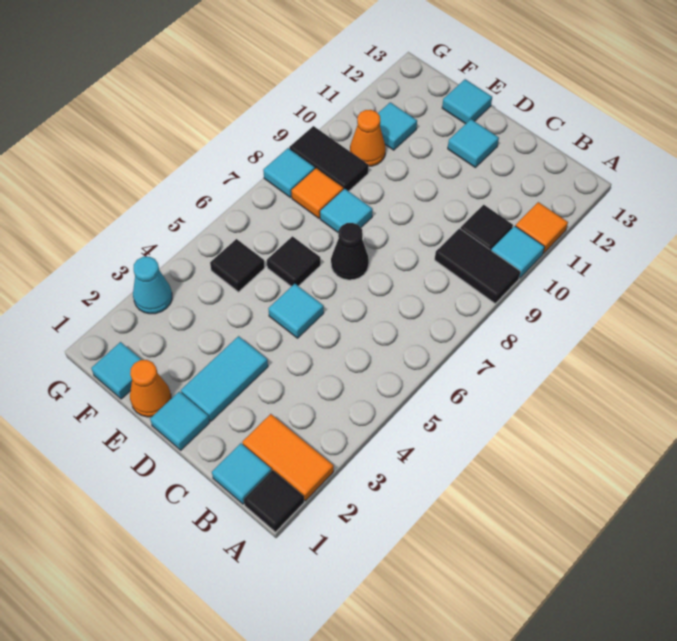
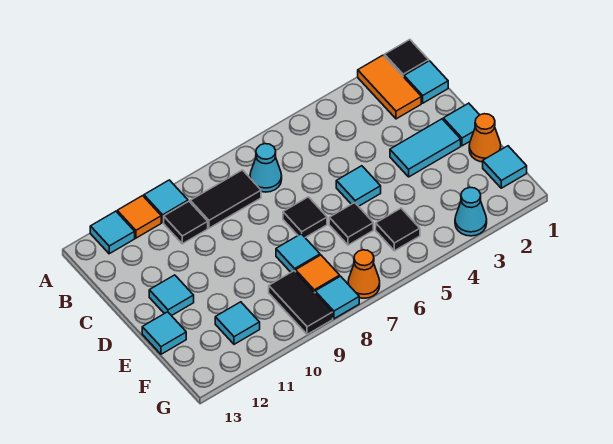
black tile A9:B9 level 1 -> black tile B8:B9 level 1
none -> cyan tile A12 level 1
none -> cyan cone B7 level 1
black cone D7 level 1 -> black tile D7 level 1
orange cone F10 level 1 -> orange cone G7 level 1

